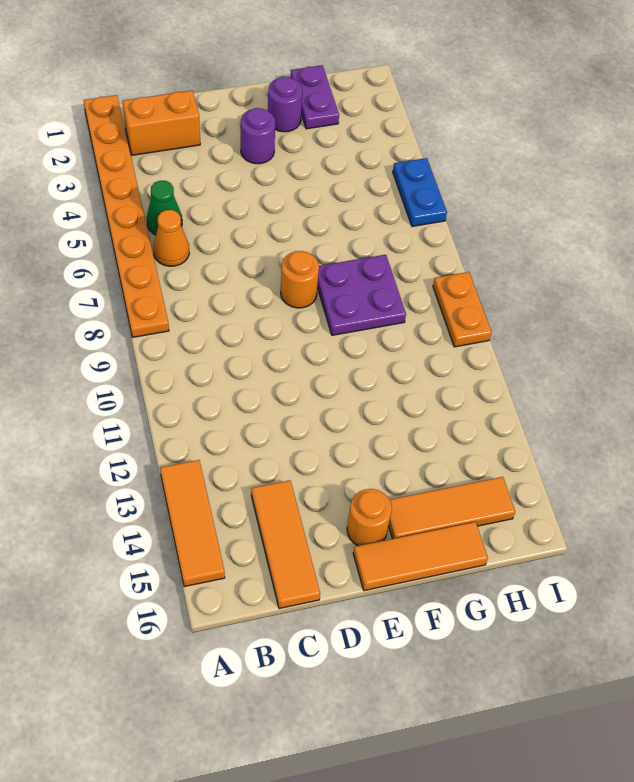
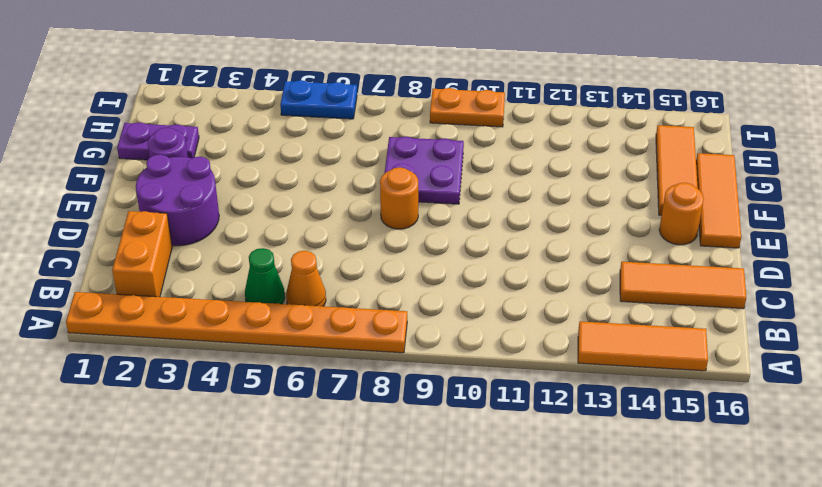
purple round brick E3 level 1 -> purple round brick D2:E3 level 1

